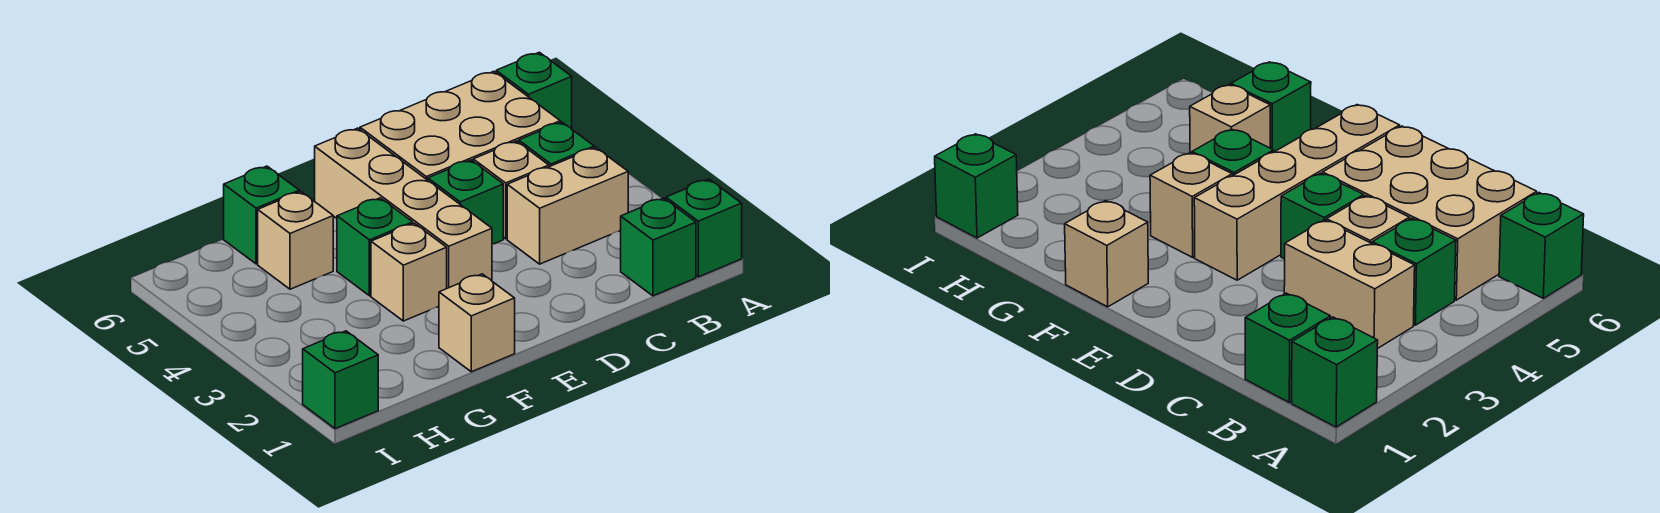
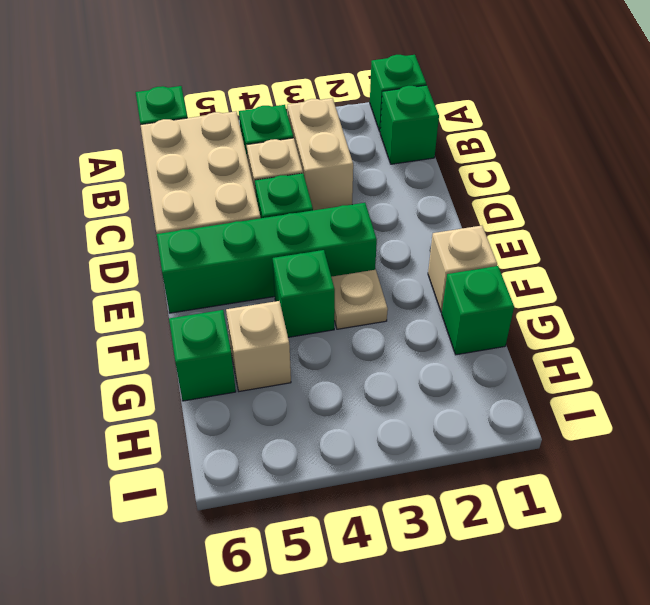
tan brick E3:E6 level 1 -> green brick E3:E6 level 1
tan brick F3 level 1 -> tan plate F3 level 1
green brick I1 level 1 -> green brick G1 level 1

